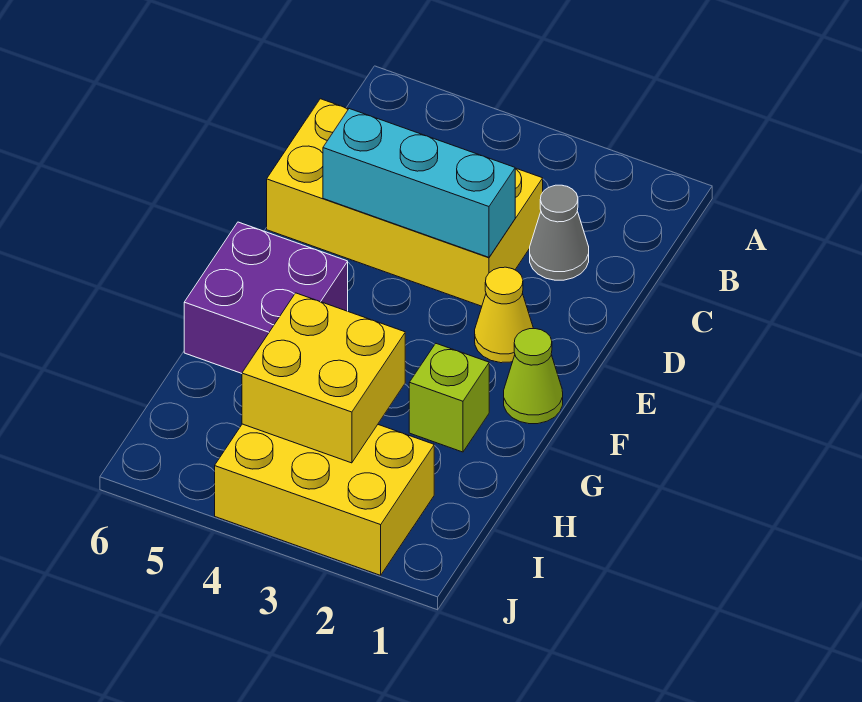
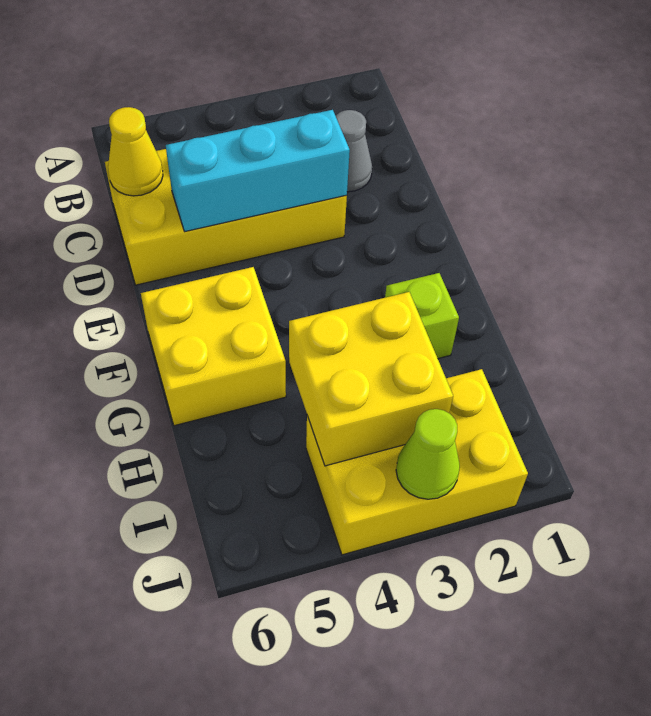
yellow cone E2 level 1 -> yellow cone C6 level 2
lime cone F1 level 1 -> lime cone J3 level 2
purple brick F5:G6 level 1 -> yellow brick F5:G6 level 1

